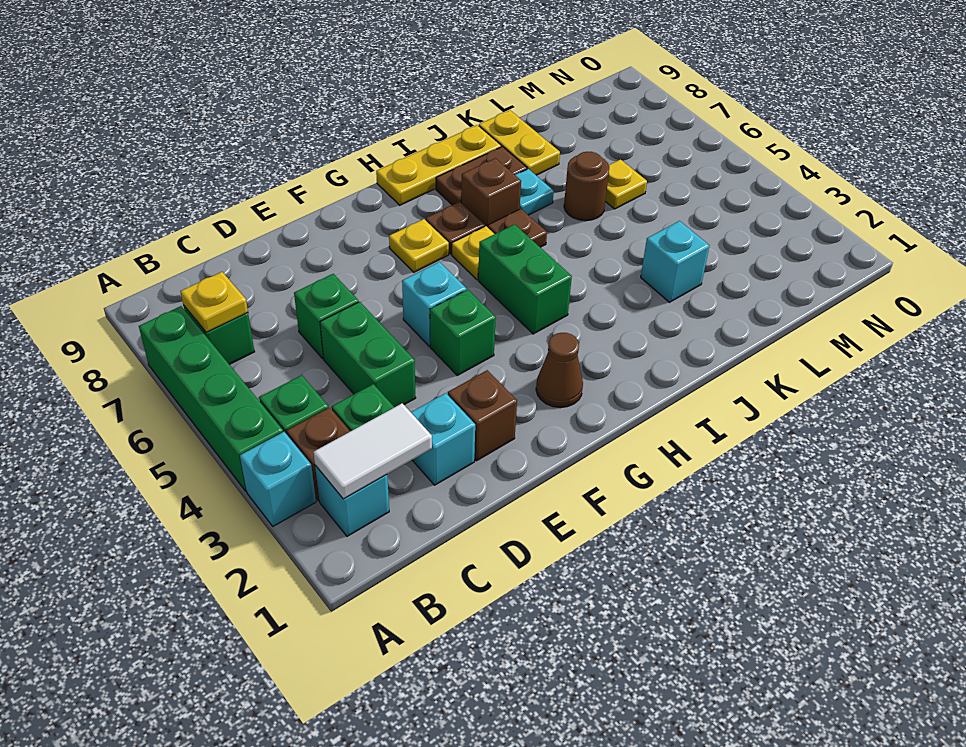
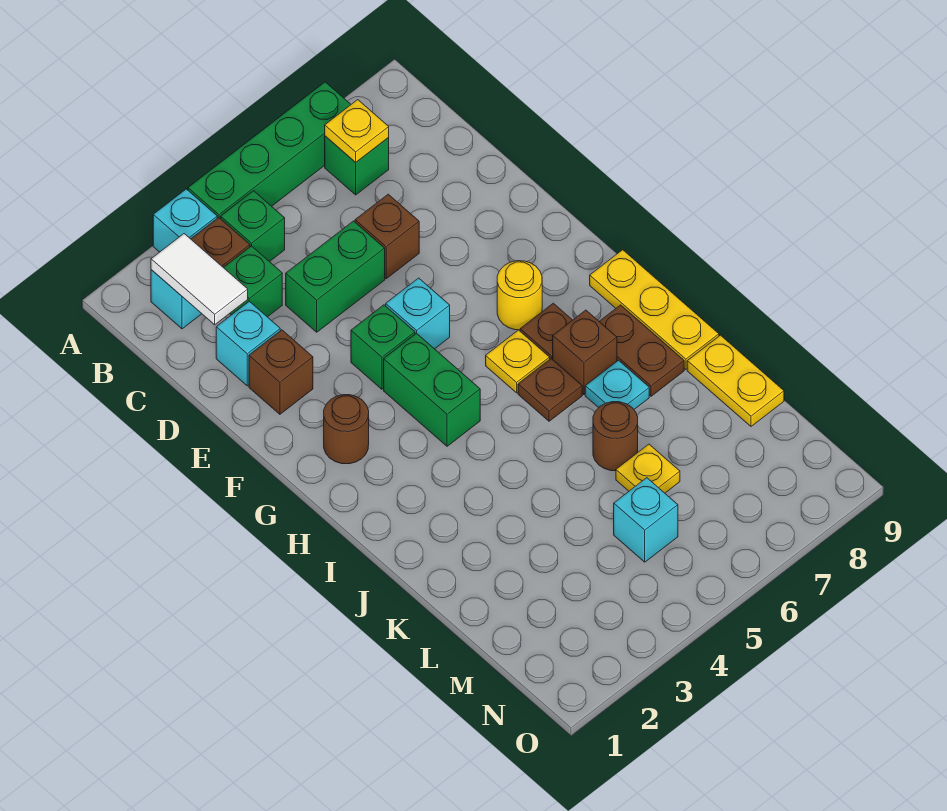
green brick D6 level 1 -> brown brick D6 level 1
brown cone G2 level 1 -> brown round brick G2 level 1
yellow plate G7 level 1 -> yellow round brick G7 level 1
green brick H4:H5 level 1 -> green brick G4:H4 level 1
cyan brick K3 level 1 -> cyan brick M5 level 1
yellow plate K8:K9 level 1 -> yellow plate K9:L9 level 1

